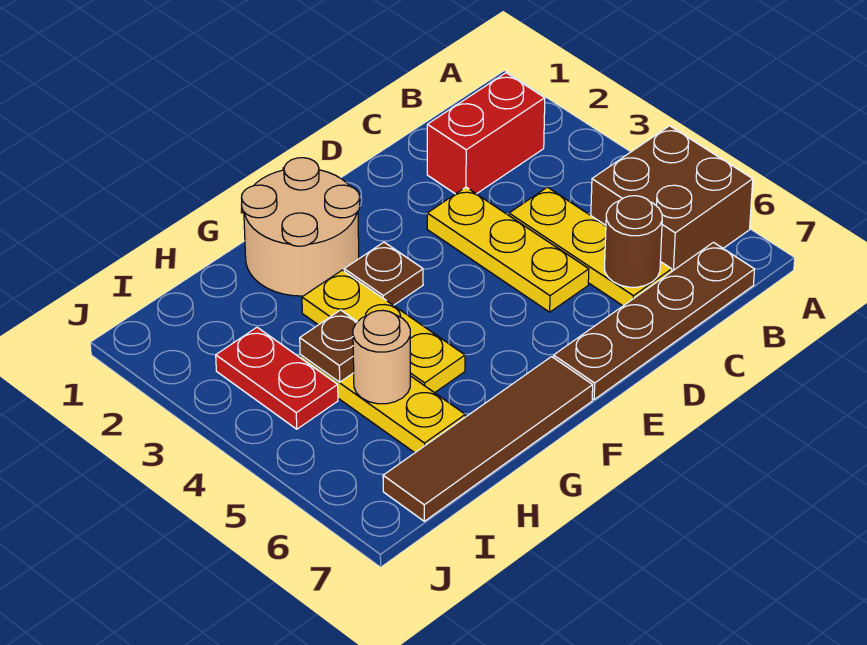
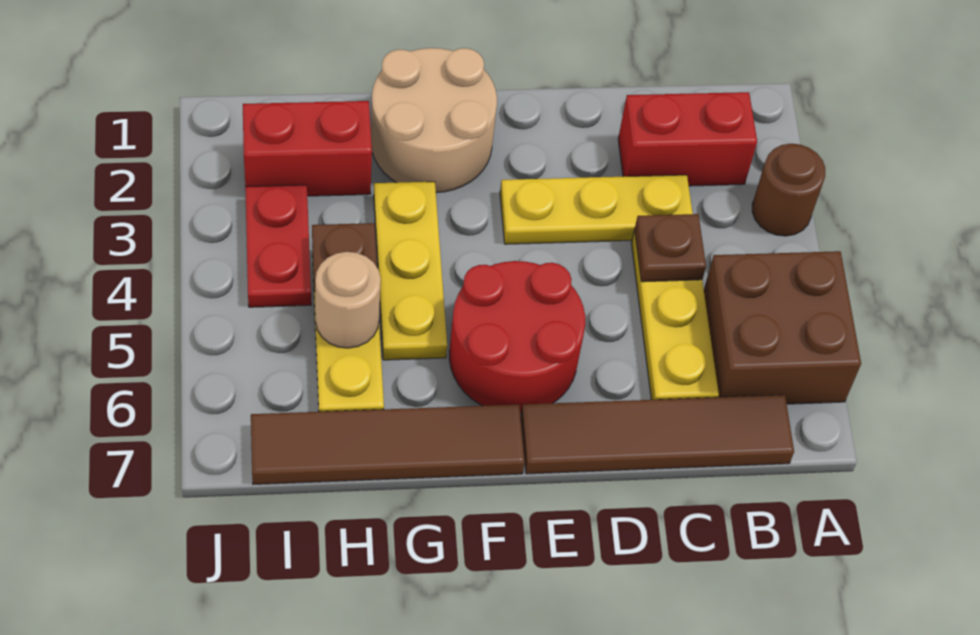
brown plate B7:E7 level 1 -> brown tile B7:E7 level 1
brown round brick C6 level 2 -> brown round brick A3 level 1
yellow plate D3:D5 level 1 -> yellow plate C3:E3 level 1
none -> red round brick E5:F6 level 1
brown plate F3 level 1 -> brown plate C4 level 2
none -> red brick H2:I2 level 1

